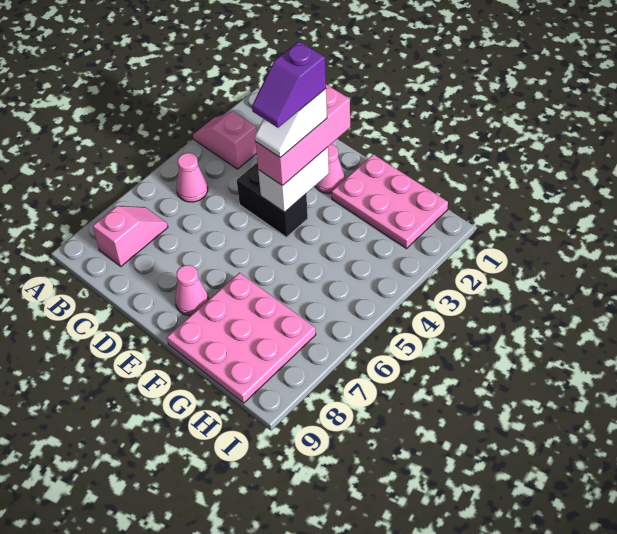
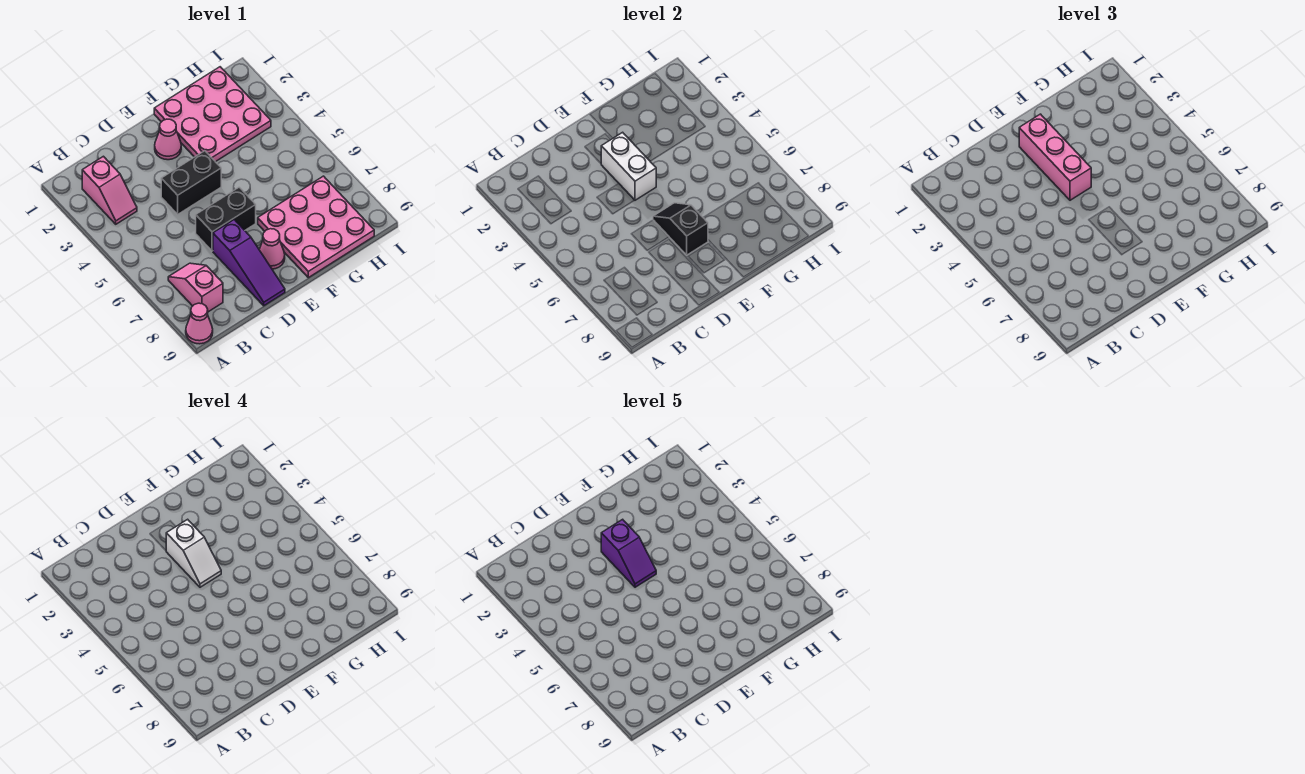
pink slope A3:B3 level 1 top B -> pink slope B2:B3 level 1 top 2
pink cone B5 level 1 -> pink cone A9 level 1
none -> black brick D6:E6 level 1
none -> purple slope D7:D9 level 1 top 7
none -> black slope E6:E7 level 2 top 7
pink plate F1:H2 level 1 -> pink plate F1:H3 level 1

